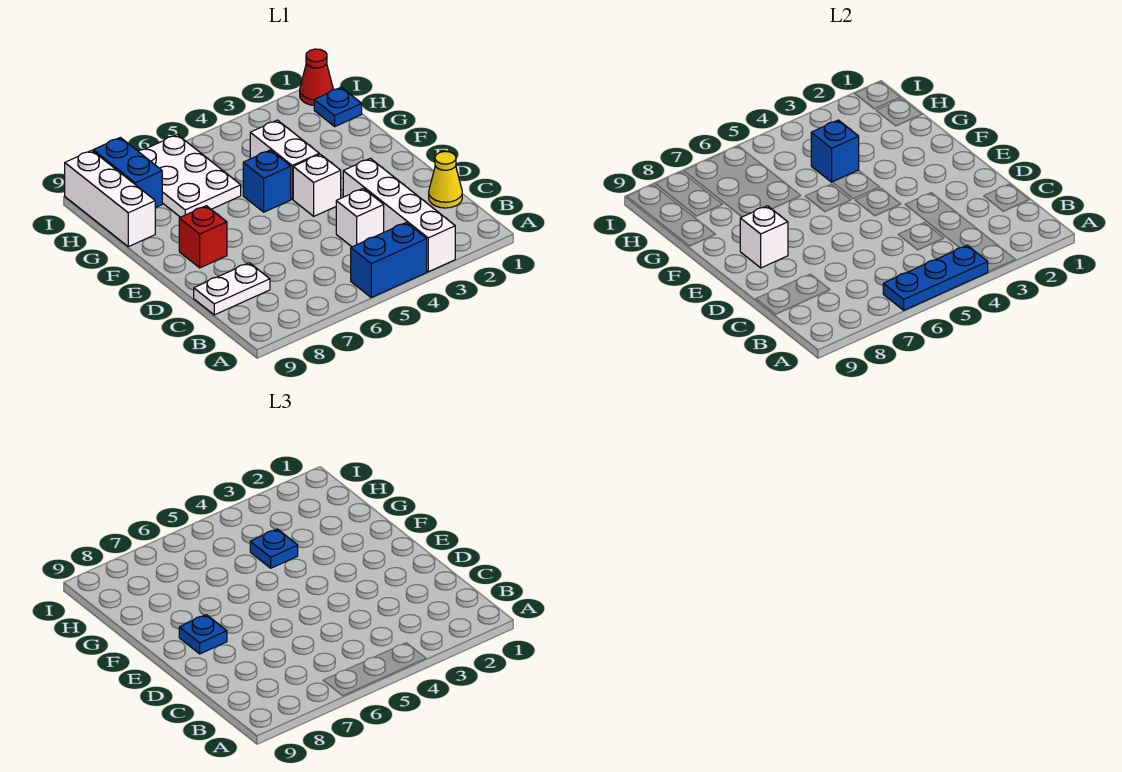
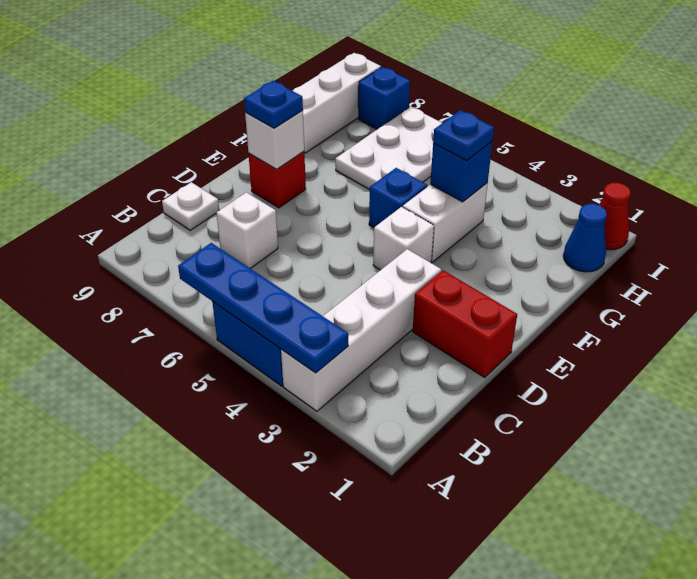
blue plate A4:A6 level 2 -> blue plate A3:A6 level 2
yellow cone C1 level 1 -> none
white brick C4 level 1 -> white brick C7 level 1
white plate C8:C9 level 1 -> white plate C9 level 1
none -> red brick D1:D2 level 1
blue plate H1 level 1 -> blue cone H1 level 1
blue brick H8:I8 level 1 -> blue brick I8 level 1

